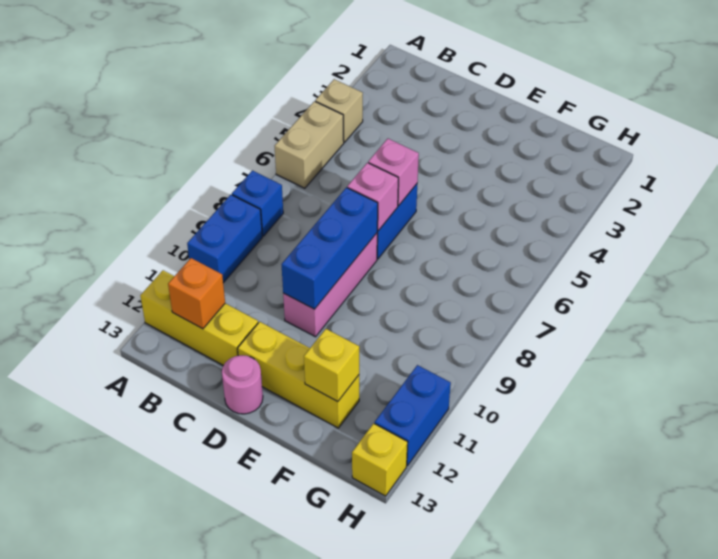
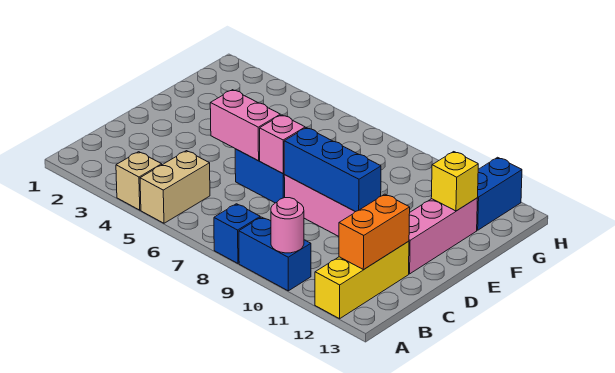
tan brick A5:A6 level 1 -> tan brick A5:B5 level 1
orange brick B12 level 2 -> orange brick B12:C12 level 2
pink brick D6 level 2 -> pink brick D5:D6 level 2
yellow brick D12:F12 level 1 -> pink brick D12:F12 level 1
pink round brick D13 level 1 -> pink round brick A10 level 2
blue brick H11:H12 level 1 -> blue brick G12:H12 level 1
yellow brick H13 level 1 -> none

